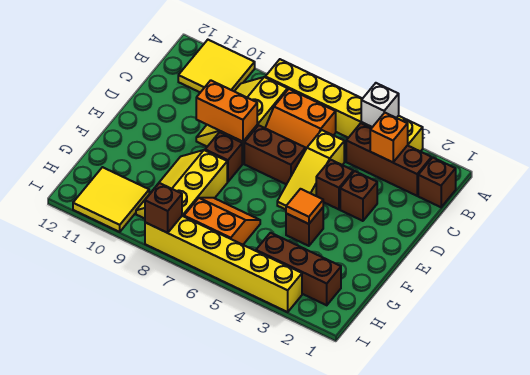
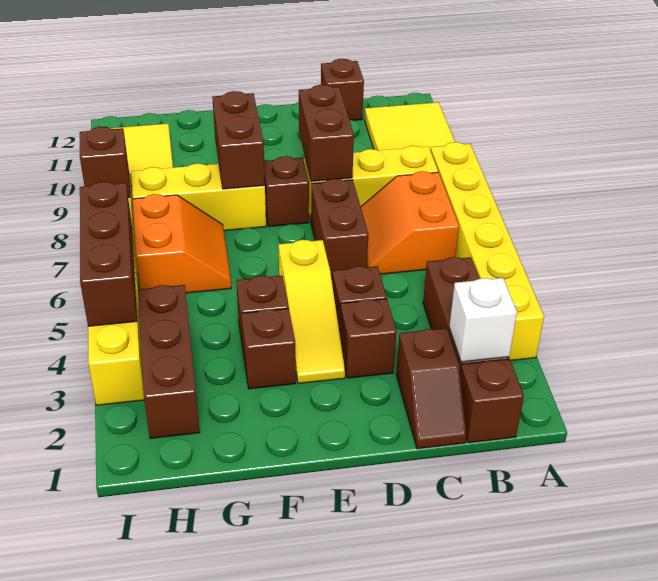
white brick A4 level 2 -> white brick B2 level 2
orange brick B3 level 2 -> none
none -> brown slope C1:C2 level 1 top 2
yellow slope C5:E5 level 1 top C -> yellow slope E3:E5 level 1 top 5
none -> brown brick C12 level 1
orange brick D8:D9 level 2 -> brown brick D8:D9 level 2
none -> brown brick F3 level 1
orange tile F4 level 2 -> none
none -> brown brick F8:F9 level 2
none -> brown brick I4:I6 level 2

